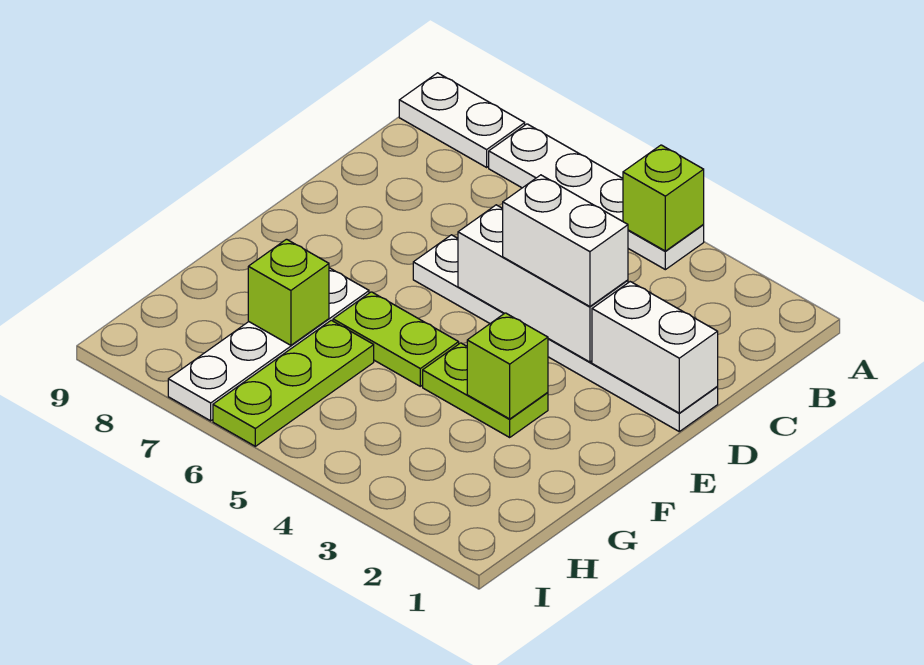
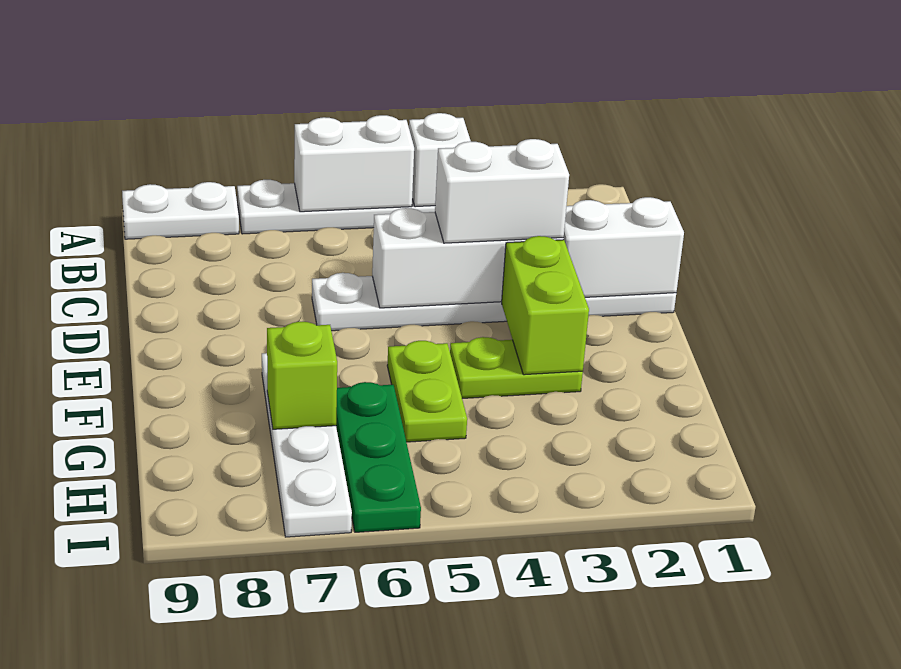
lime brick A4 level 2 -> white brick A4 level 2
none -> white brick A5:A6 level 2
lime brick F3 level 2 -> lime brick E3:F3 level 2
lime plate F5:F6 level 1 -> lime plate F5:G5 level 1
lime plate G6:I6 level 1 -> green plate G6:I6 level 1

